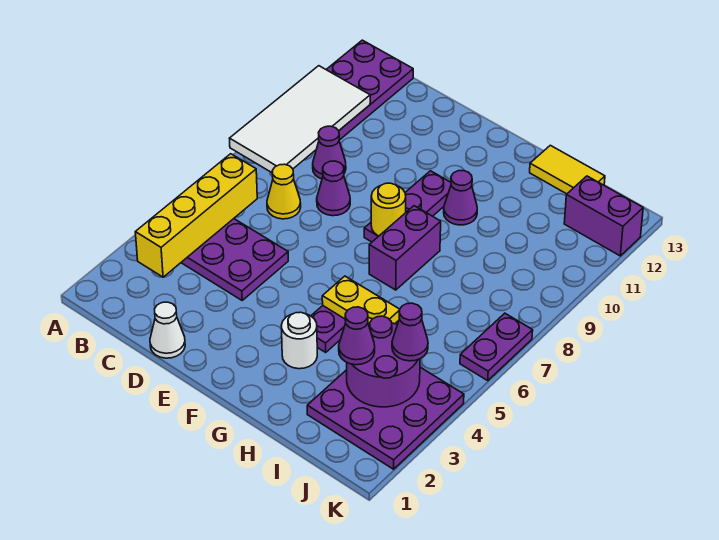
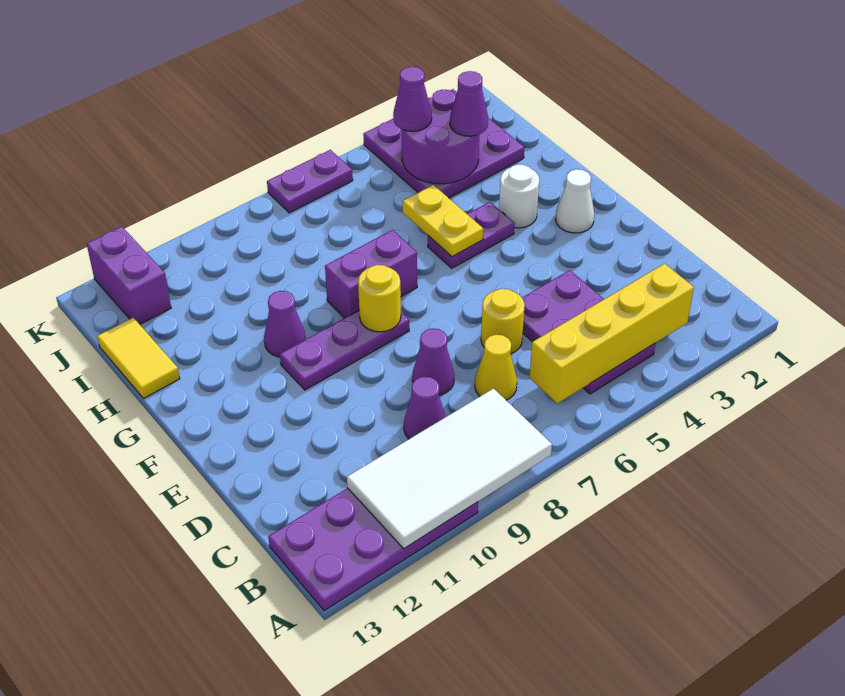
white cone D1 level 1 -> white cone F2 level 1
none -> yellow round brick D6 level 1

